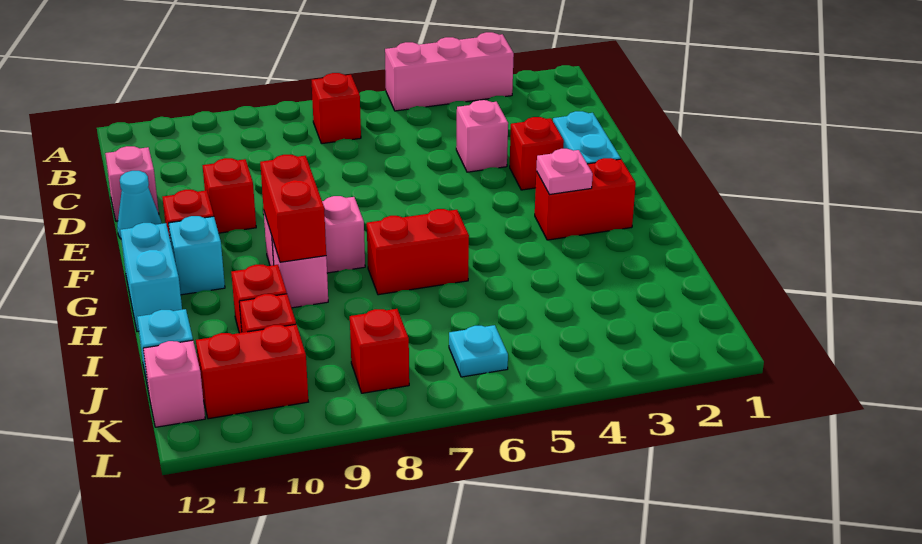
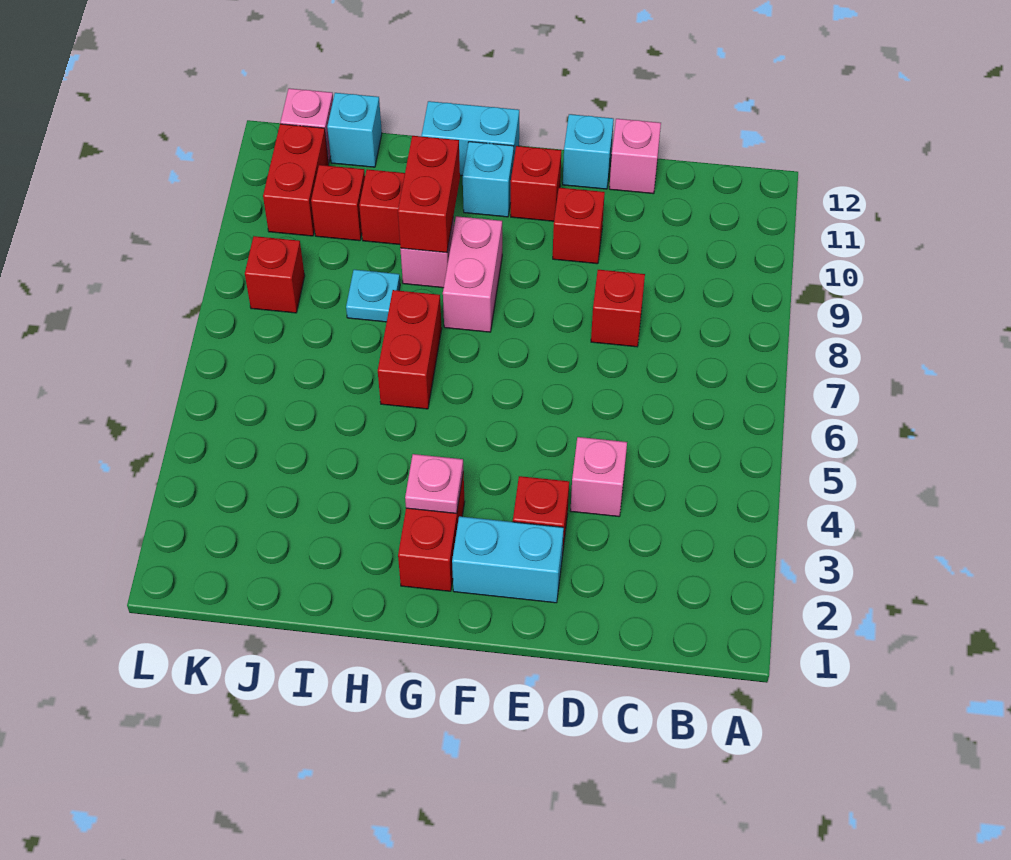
pink brick A3:A5 level 1 -> none
red brick B7 level 1 -> red brick D8 level 1
cyan cone E12 level 1 -> cyan brick E12 level 1
red brick G9:H9 level 2 -> red brick H9:H10 level 2
cyan plate K6 level 1 -> cyan plate I8 level 1

